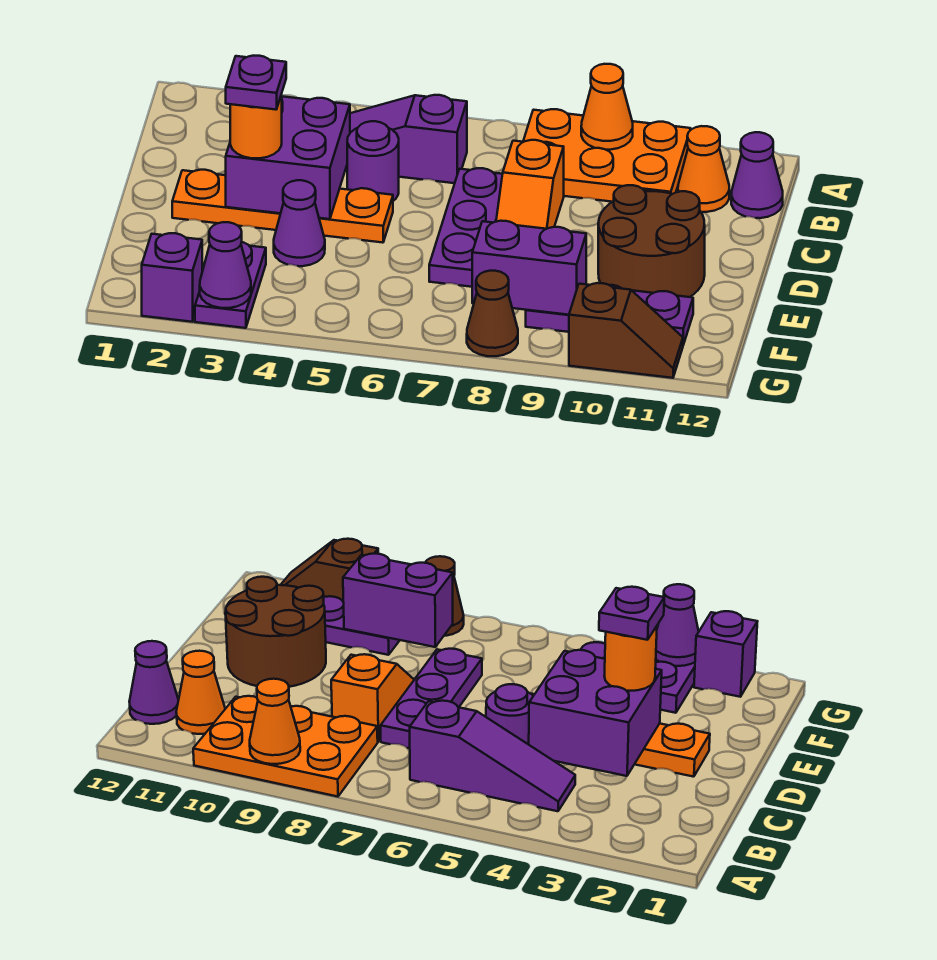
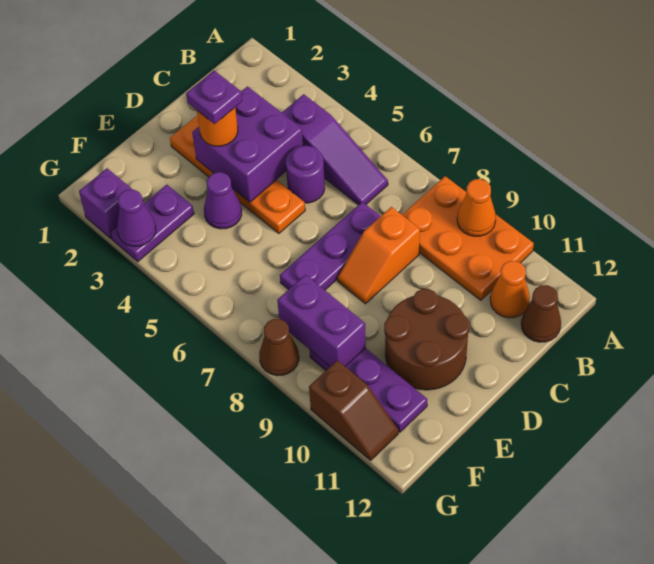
purple slope B4:B6 level 1 top 6 -> purple slope B4:B6 level 1 top 4
purple cone B12 level 1 -> brown cone B12 level 1

